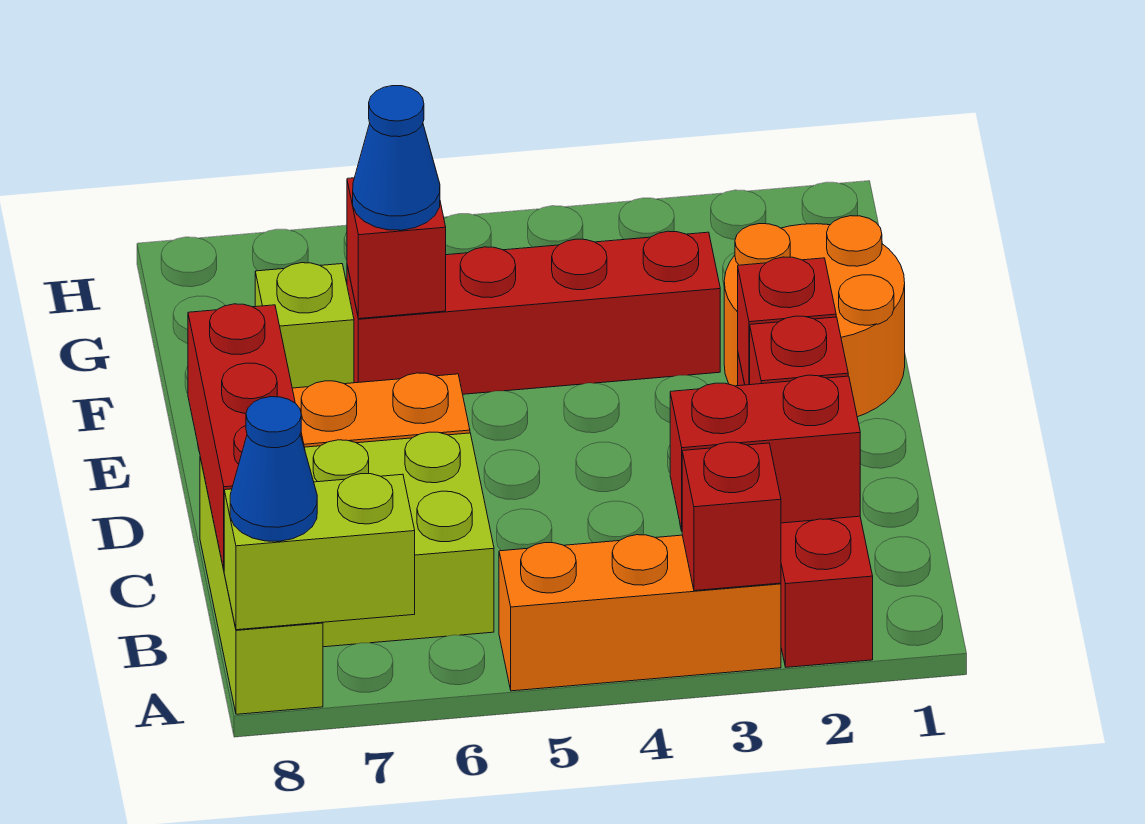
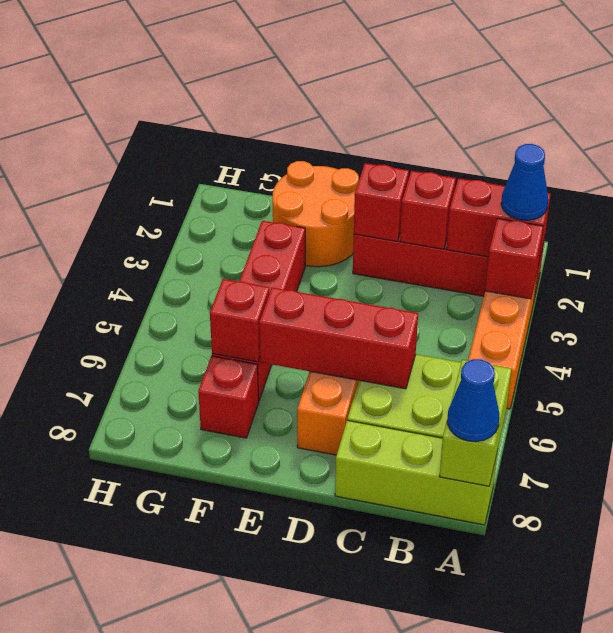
red brick B2:B3 level 2 -> red brick A2:B2 level 2
red brick B8:D8 level 2 -> red brick C6:E6 level 2
blue cone F6 level 3 -> blue cone A2 level 3
lime brick F7 level 1 -> red brick F7 level 1

